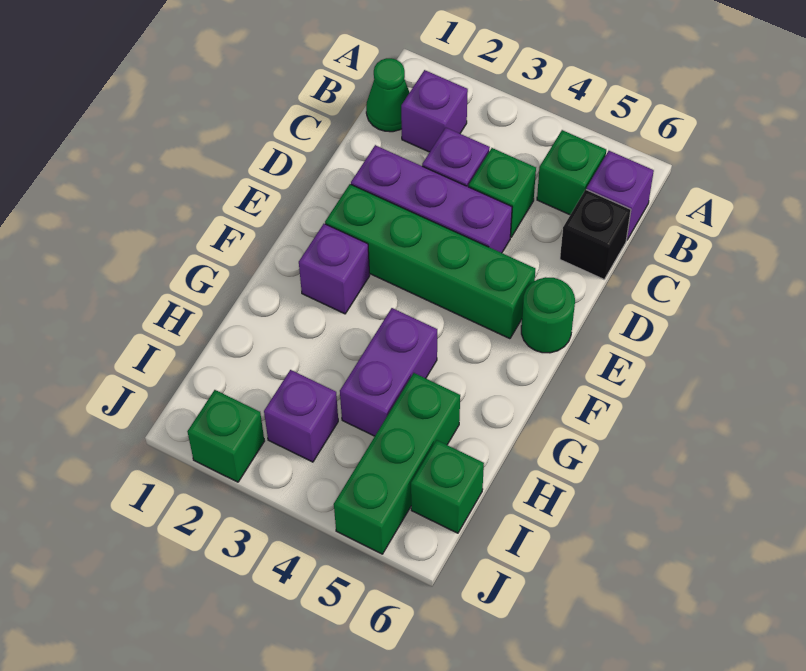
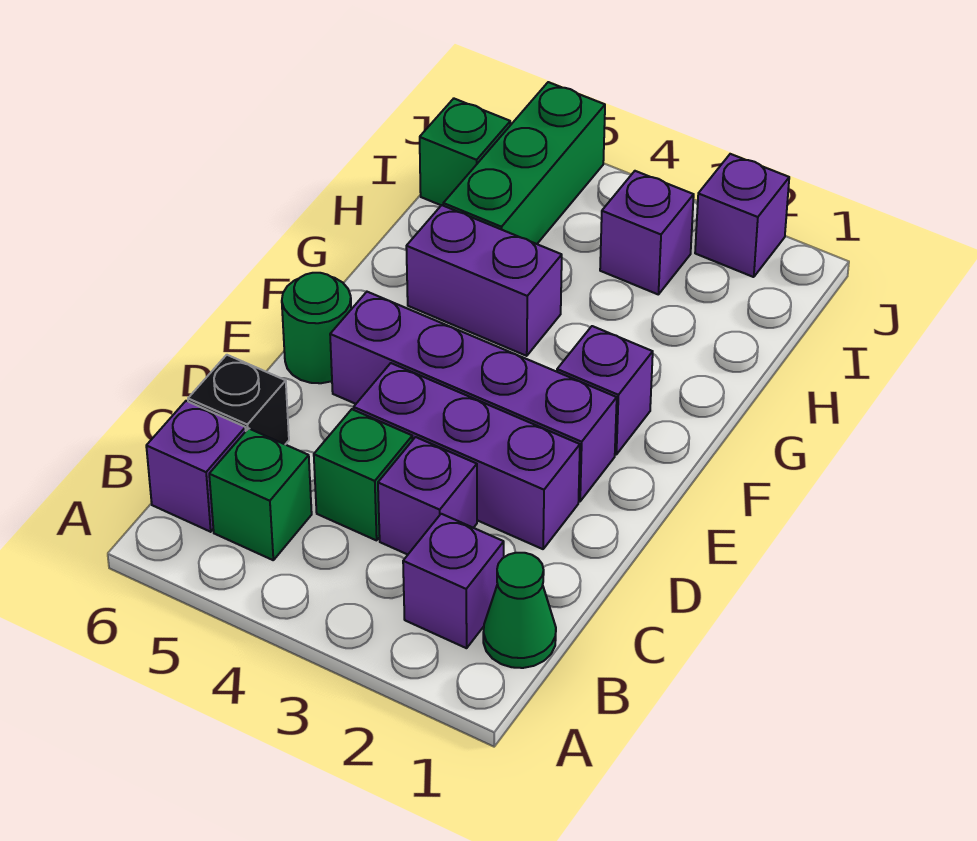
green brick E2:E5 level 1 -> purple brick E2:E5 level 1
purple brick G4:H4 level 1 -> purple brick G4:G5 level 1
green brick J2 level 1 -> purple brick J2 level 1

